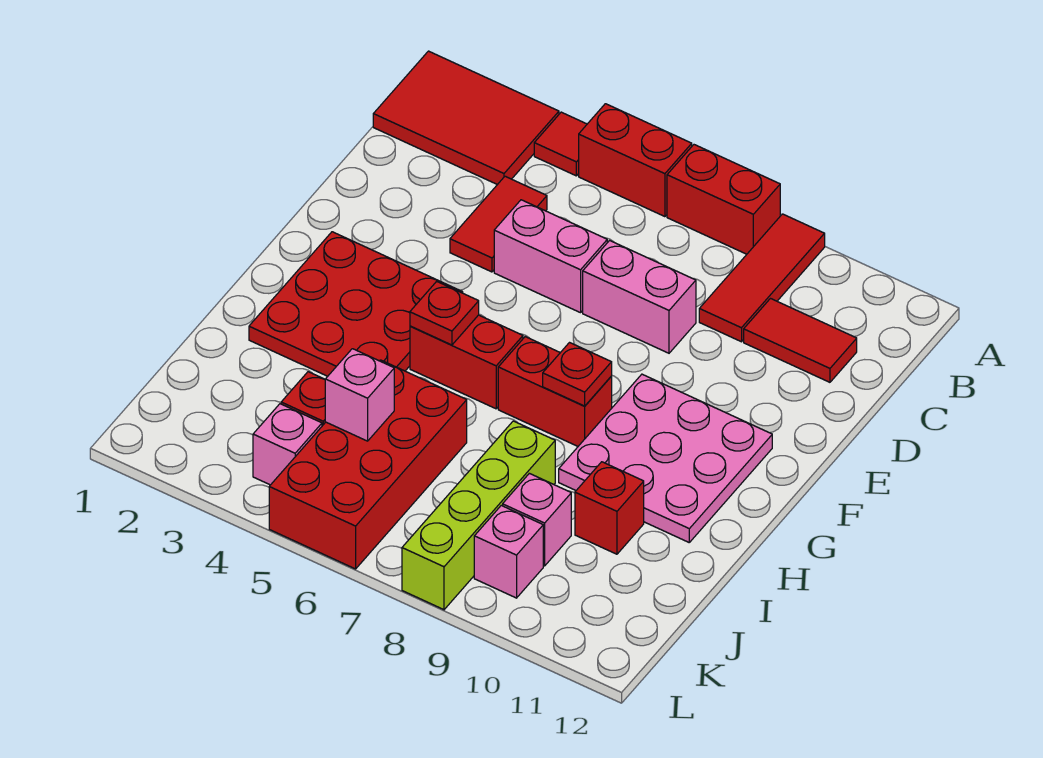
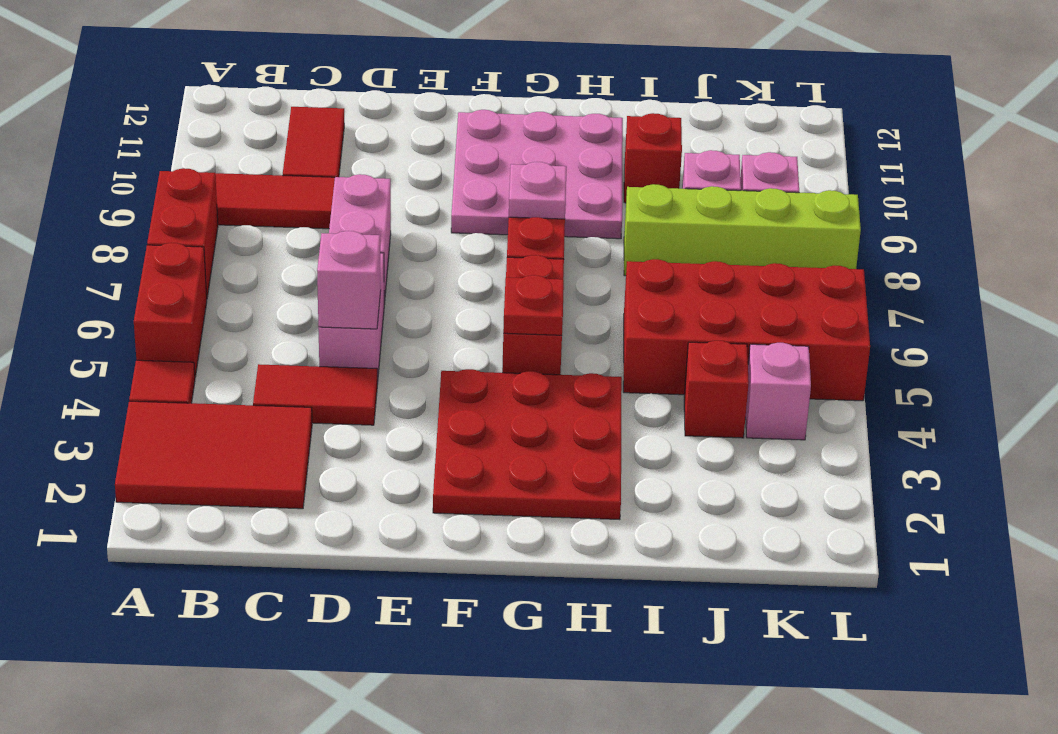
red tile A1:B3 level 1 -> red tile A2:C3 level 1
red plate G8 level 2 -> pink plate G8 level 2
pink brick J5 level 2 -> pink brick D5 level 2

